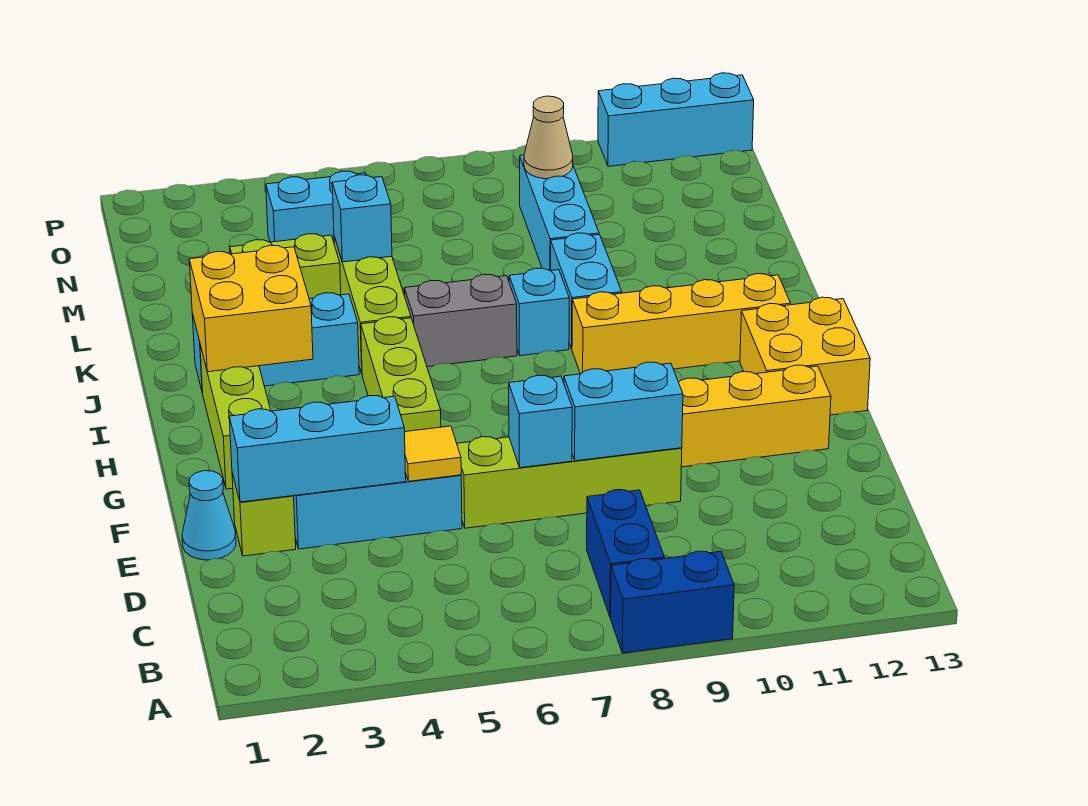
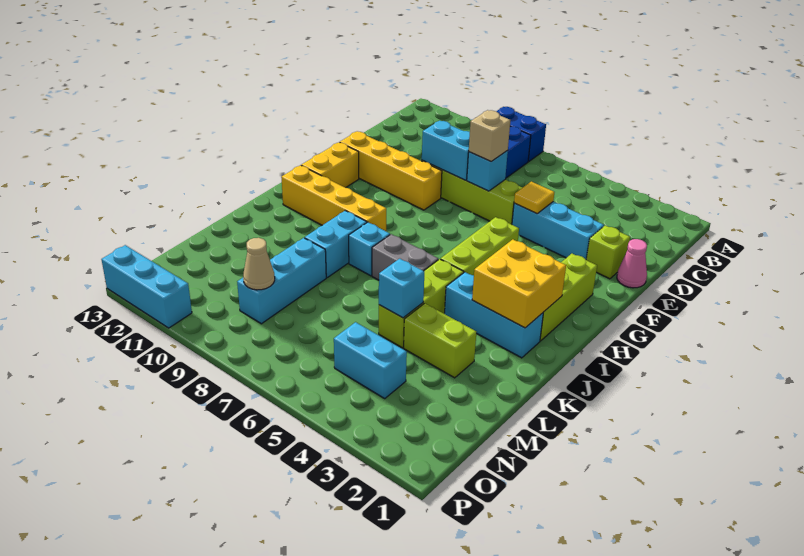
cyan cone E1 level 1 -> pink cone E1 level 1
cyan brick E2:E4 level 2 -> none
none -> tan brick E7 level 3
yellow brick G12:H13 level 1 -> yellow brick G12:H12 level 1

